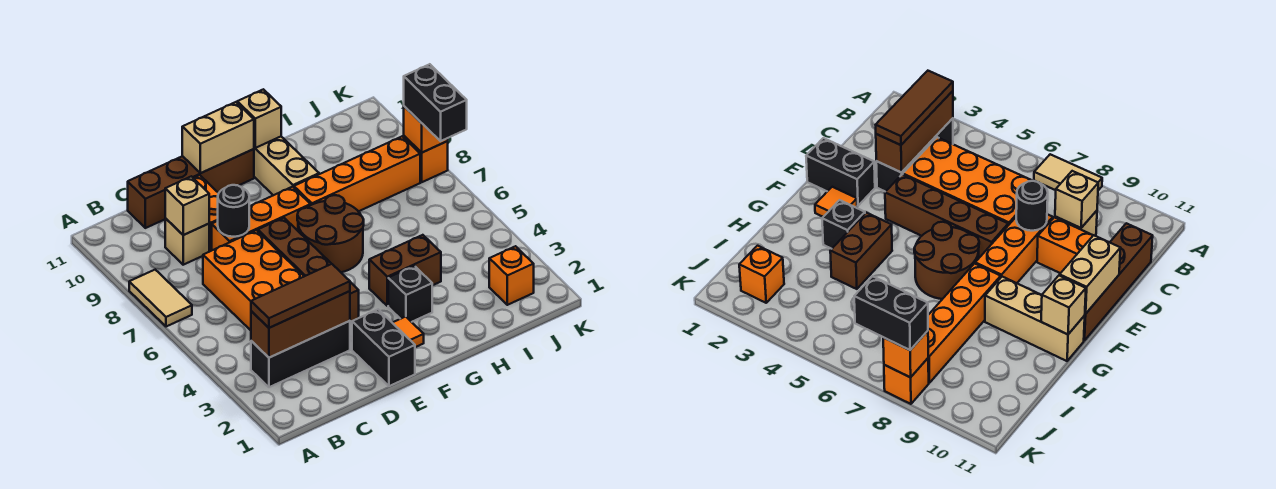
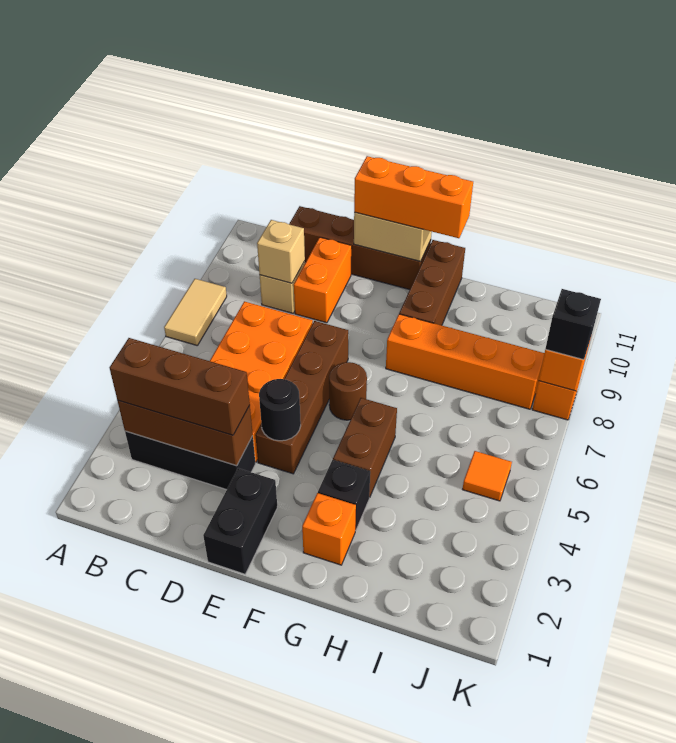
brown tile B3:D3 level 3 -> brown brick B3:D3 level 3
orange brick D8:F8 level 1 -> orange brick E11:G11 level 3
black round brick D8 level 2 -> black round brick E4 level 2
orange tile F2 level 1 -> orange tile J5 level 1
brown round brick F6:G7 level 1 -> brown round brick F6 level 1
brown brick G4:H4 level 1 -> brown brick G4:G5 level 1
tan brick G9:G11 level 1 -> brown brick G9:G11 level 1
tan brick G11 level 2 -> none
orange brick J2 level 1 -> orange brick G2 level 1
black brick K7:K8 level 3 -> black brick K8 level 3

